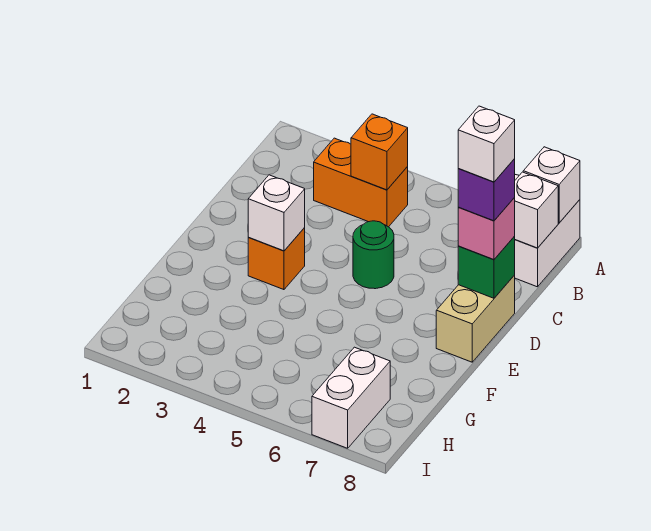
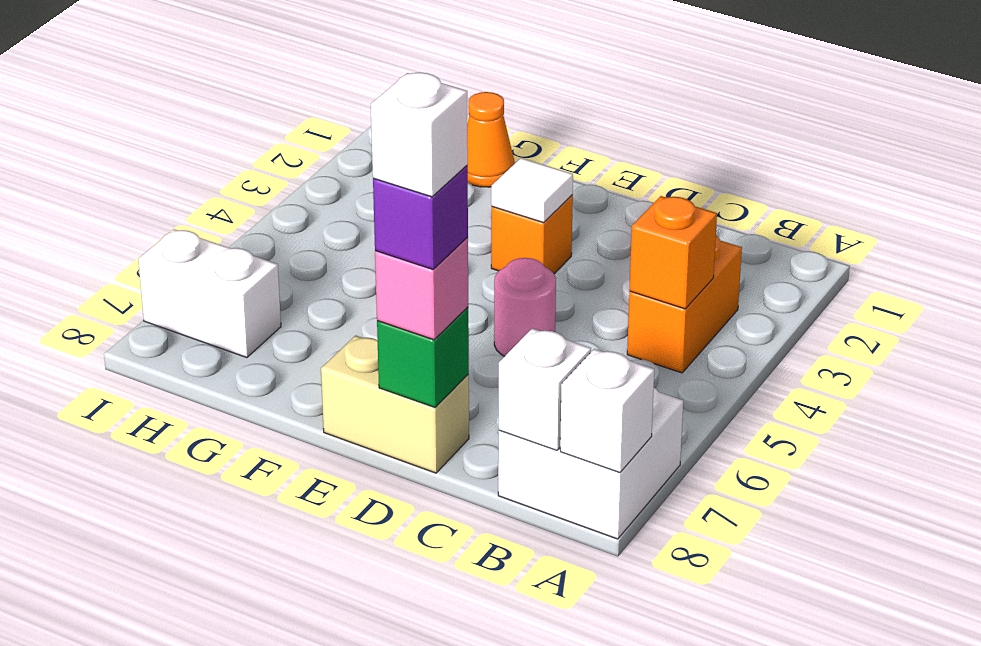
green round brick D5 level 1 -> pink round brick D5 level 1
white brick E3 level 2 -> white tile E3 level 2
none -> orange cone G1 level 1

